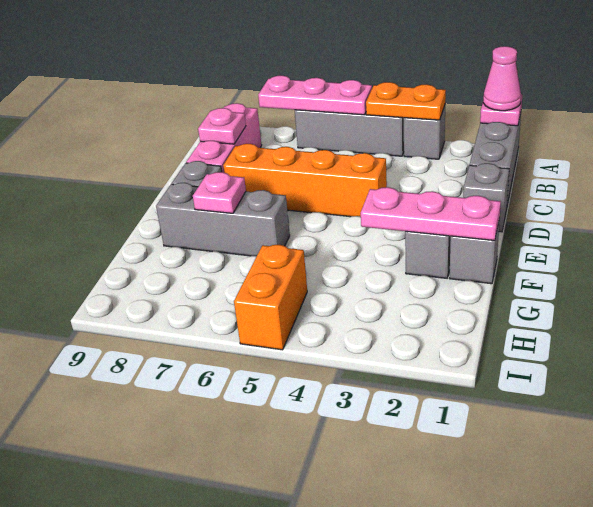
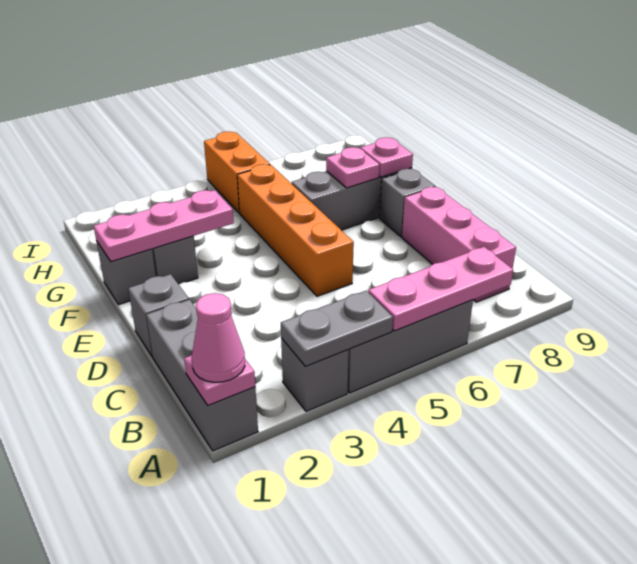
orange plate A3:A4 level 2 -> grey plate A3:A4 level 2
pink plate C8 level 2 -> pink plate F8 level 2
orange brick D4:D7 level 1 -> orange brick D5:G5 level 1

